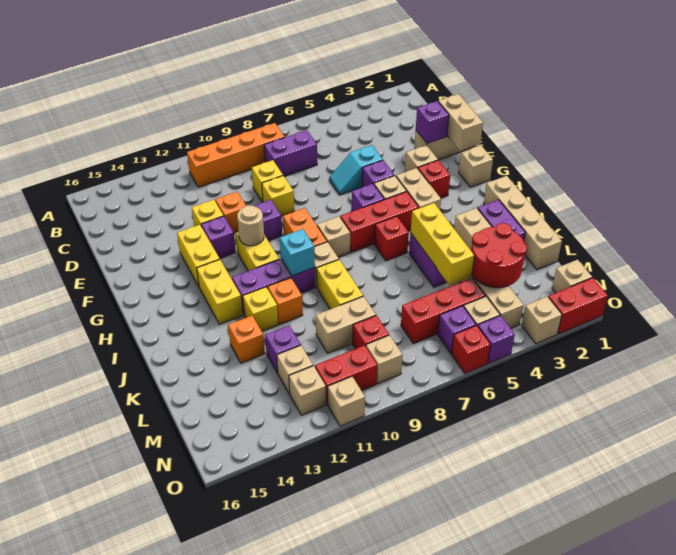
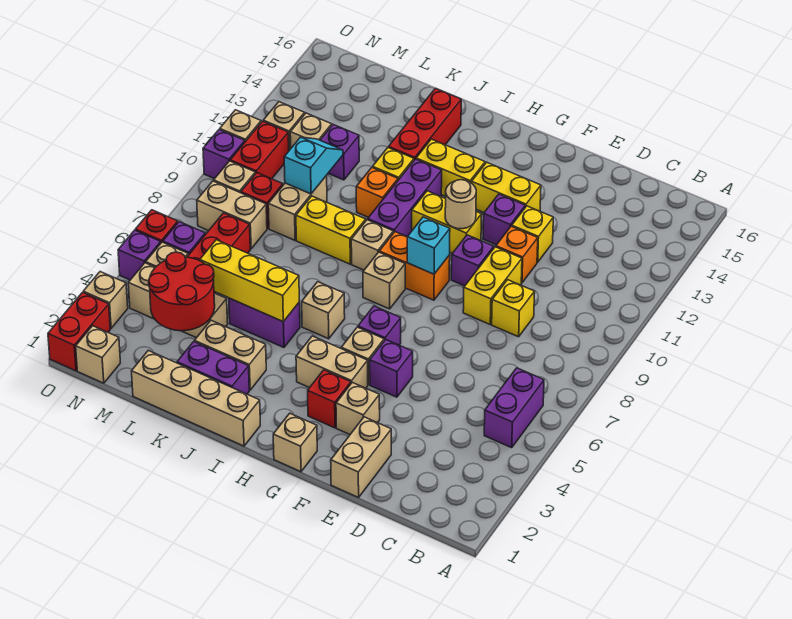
orange brick B8:B11 level 1 -> none
purple brick C7:C8 level 1 -> purple brick B5:B6 level 1
tan brick E1:F1 level 2 -> tan brick M8:N8 level 1
purple brick E2 level 2 -> purple brick O10 level 1
cyan slope E5:E6 level 1 top 5 -> cyan slope L10:L11 level 2 top 10
yellow brick E9 level 1 -> yellow brick E9:E10 level 1
red brick H5:H7 level 1 -> red brick J13:J15 level 1
red brick I6 level 1 -> tan brick I6 level 1
cyan brick I10 level 2 -> cyan brick G9 level 2
orange brick K13 level 1 -> none

